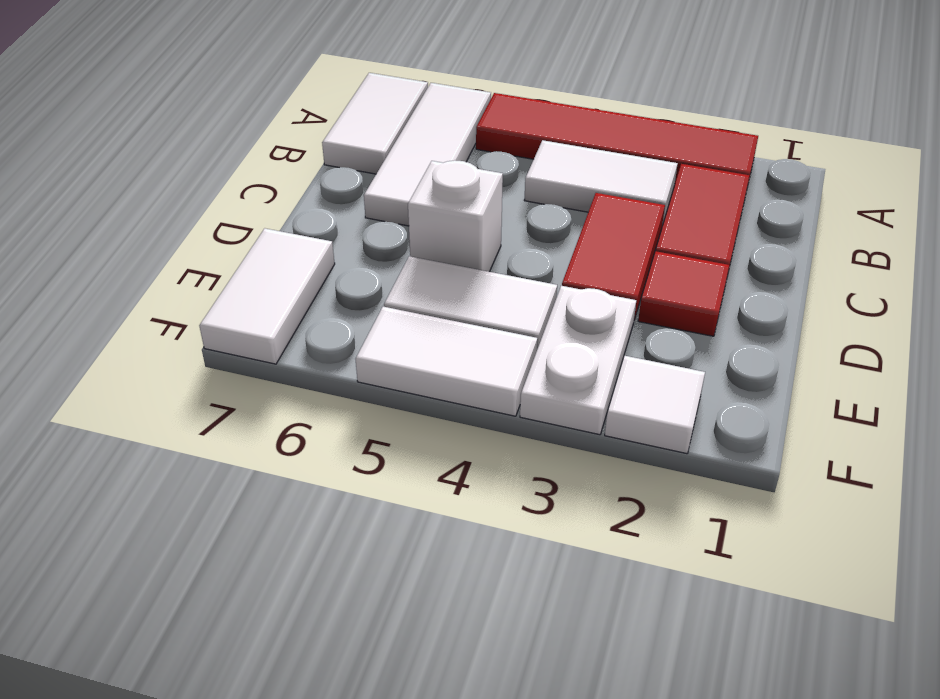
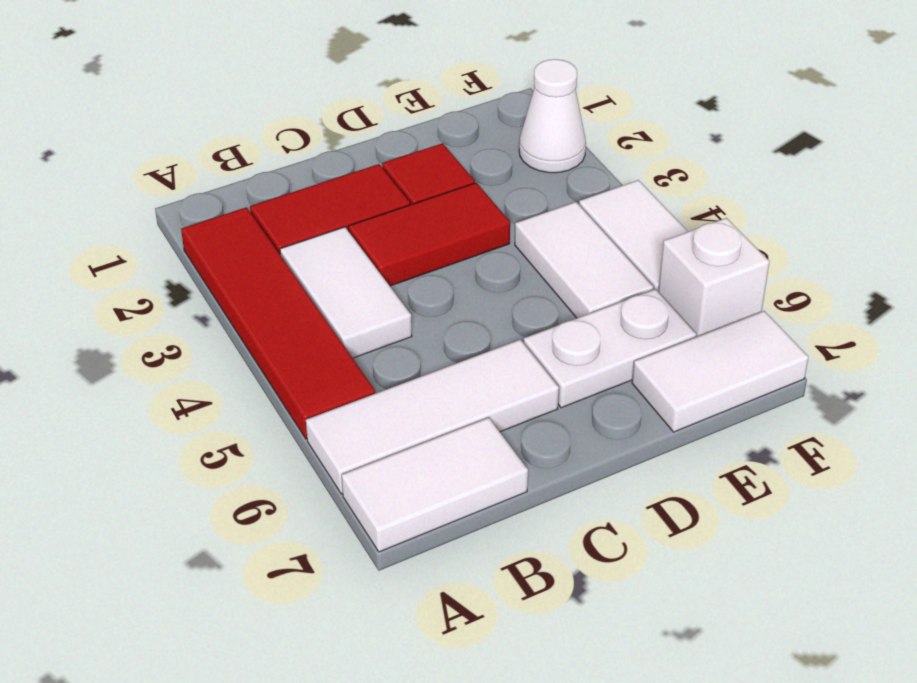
white brick D5 level 1 -> white brick F6 level 1
white plate E3:F3 level 1 -> white plate D6:E6 level 1
white tile F2 level 1 -> white cone F2 level 1

